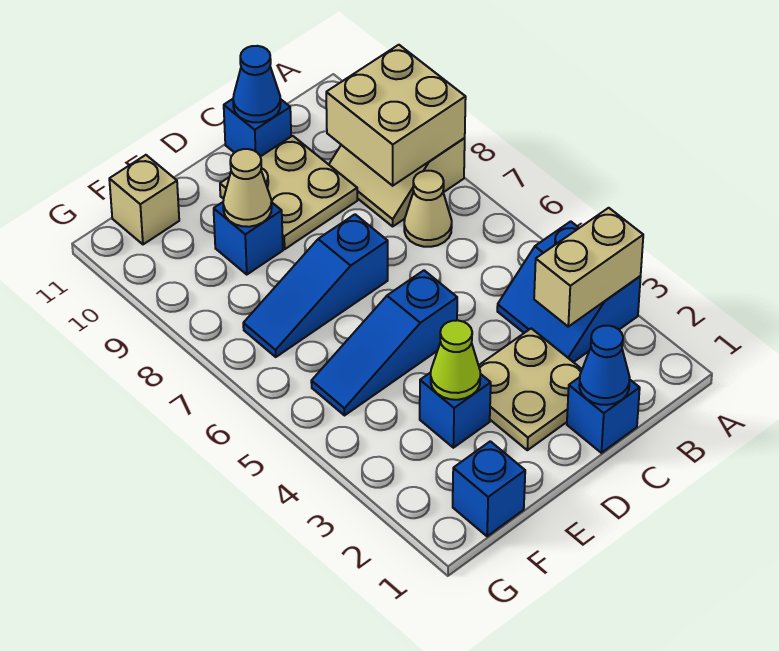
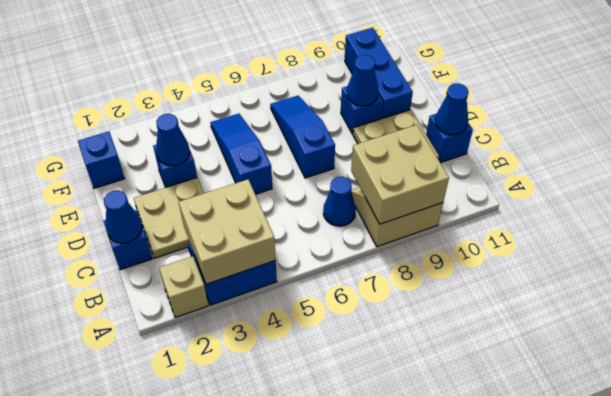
tan brick A3:B3 level 2 -> tan brick A3:B4 level 2
tan cone B7 level 1 -> blue cone B7 level 1
lime cone E3 level 2 -> blue cone E3 level 2
tan cone E9 level 2 -> blue cone E9 level 2
none -> blue brick E10:G10 level 1
tan brick F11 level 1 -> tan brick A2 level 1

